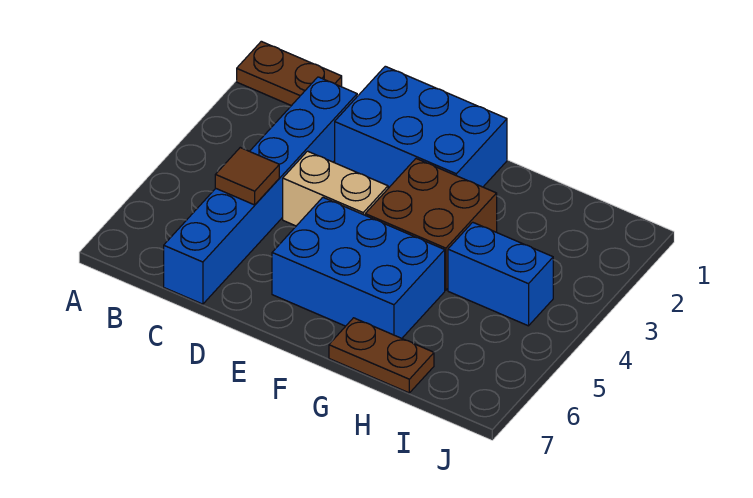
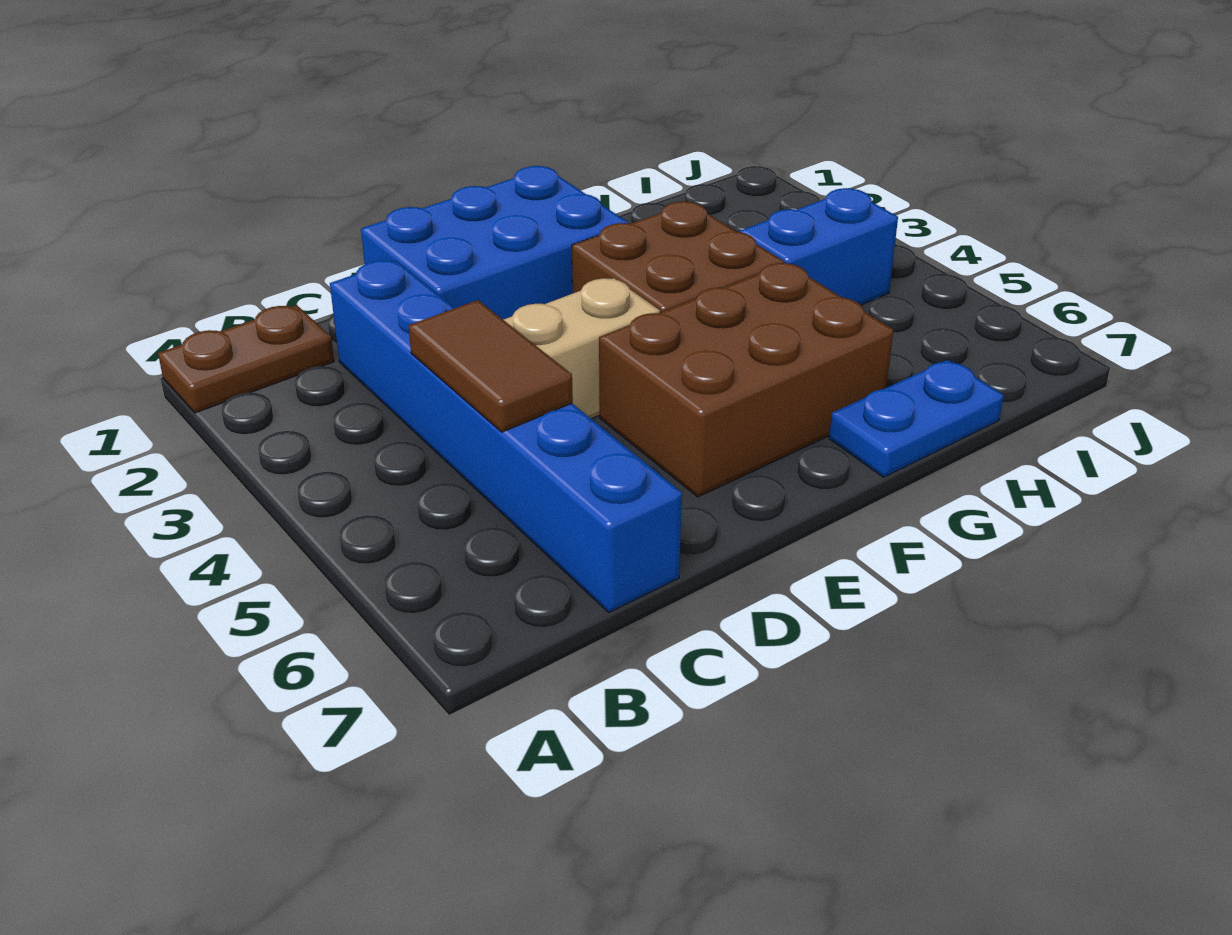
brown tile C5 level 2 -> brown tile C4:C5 level 2
blue brick E5:G6 level 1 -> brown brick E5:G6 level 1
brown plate G7:H7 level 1 -> blue plate G7:H7 level 1

